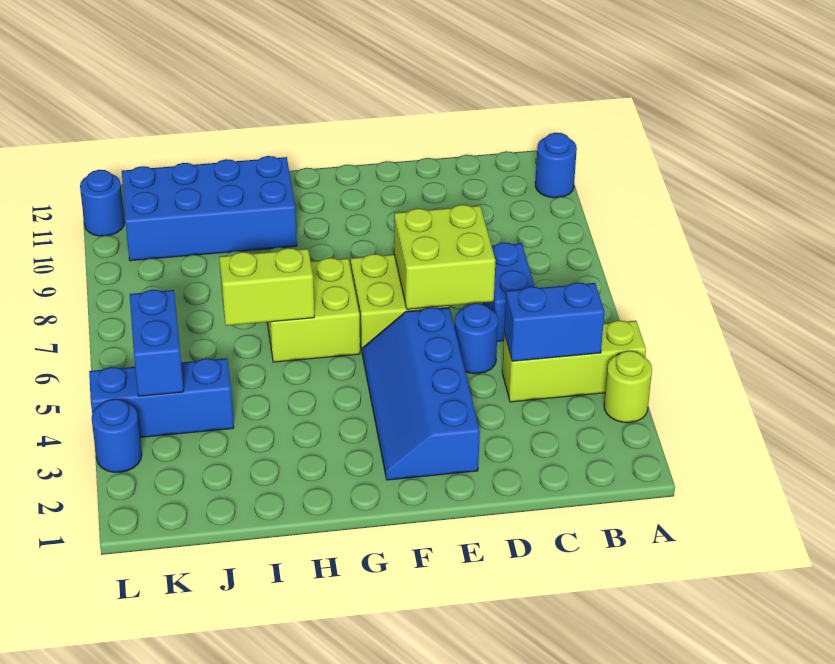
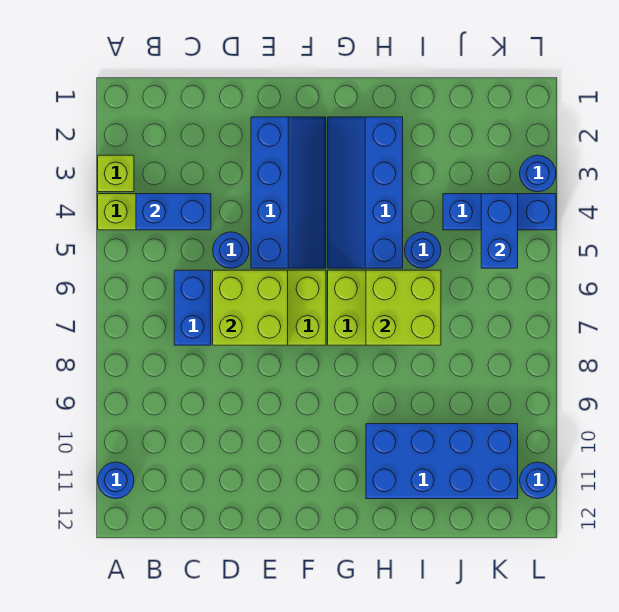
lime round brick A3 level 1 -> lime brick A3 level 1
none -> blue slope G2:H5 level 1 top H
lime brick H6:I6 level 2 -> lime brick H6:I7 level 2
none -> blue round brick I5 level 1

